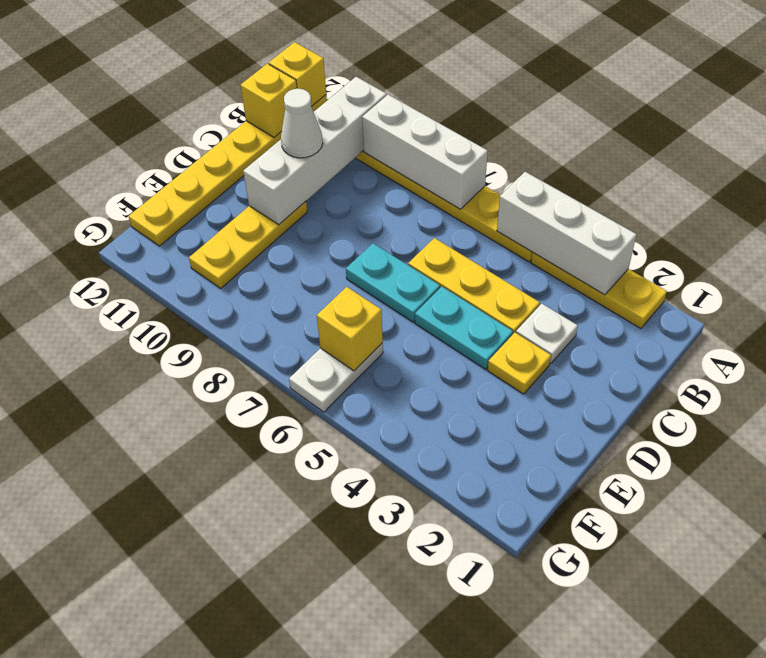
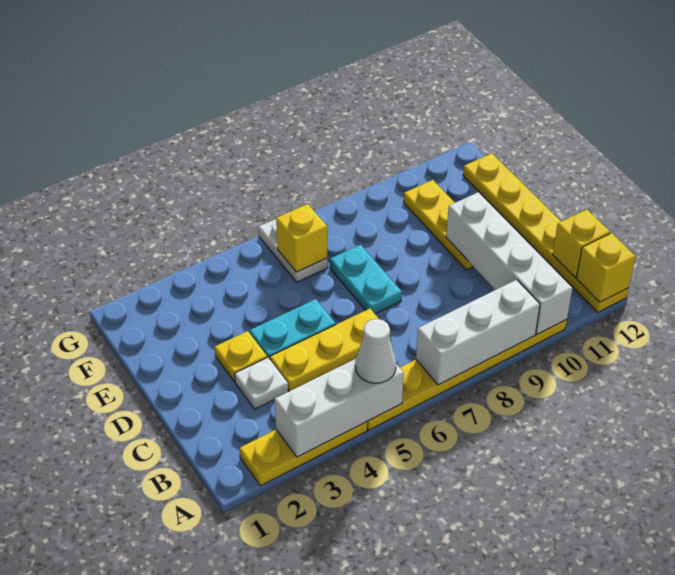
white cone C10 level 3 -> white cone A5 level 3
cyan plate D6:D7 level 1 -> cyan plate D7:E7 level 1

